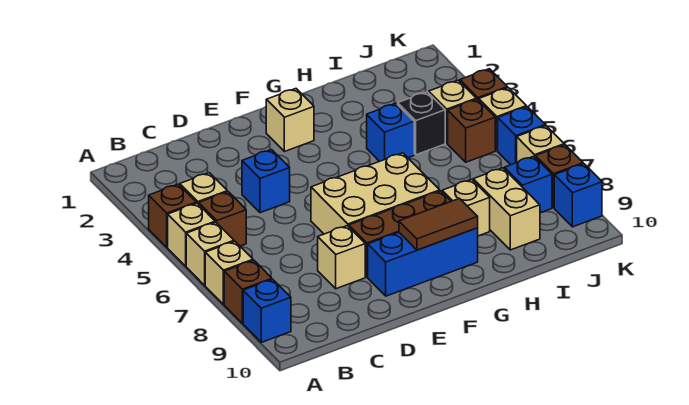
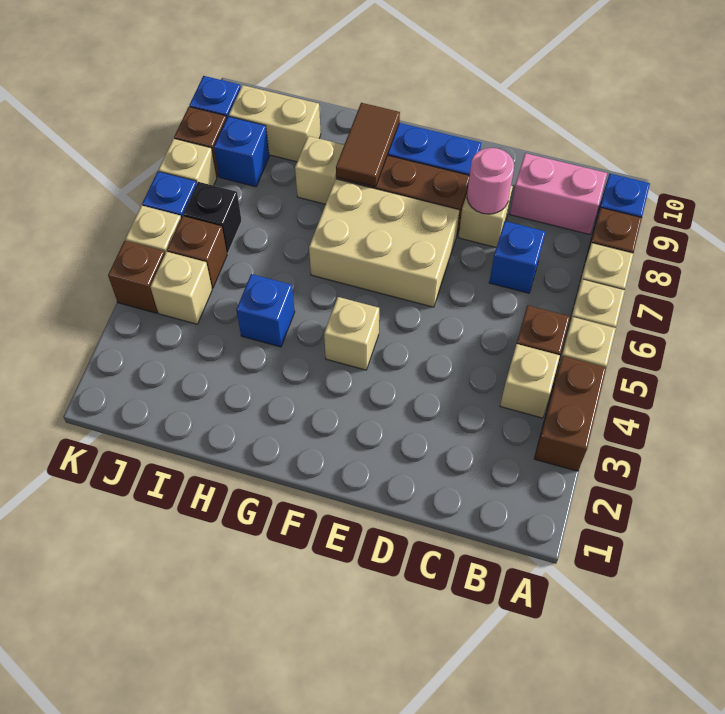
brown brick A4 level 1 -> brown brick A3:A4 level 1
none -> pink brick B9:C9 level 1
blue brick D4 level 1 -> blue brick C7 level 1
none -> pink round brick D8 level 2
tan brick F2 level 1 -> tan brick F4 level 1
brown tile F9:G9 level 2 -> brown tile G8:G9 level 2
black brick I4 level 1 -> black brick J6 level 1
tan brick I8:I9 level 1 -> tan brick I9:J9 level 1

